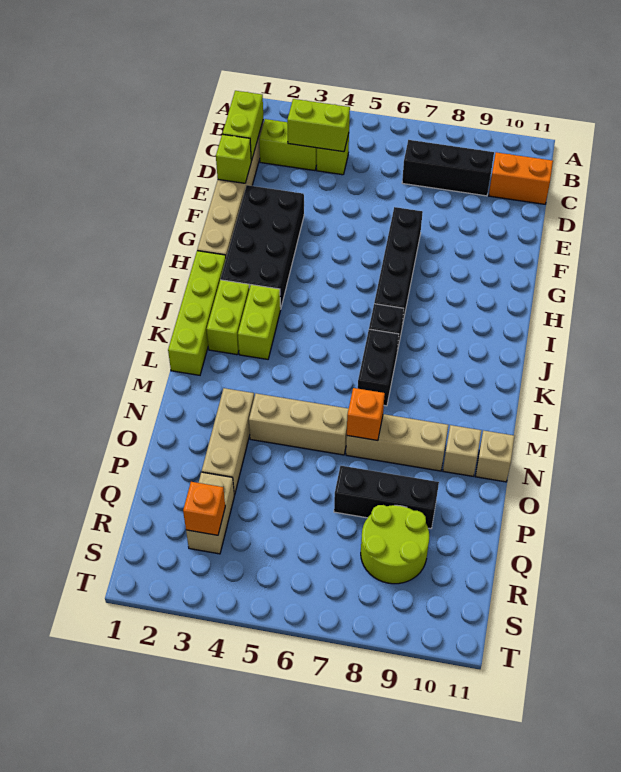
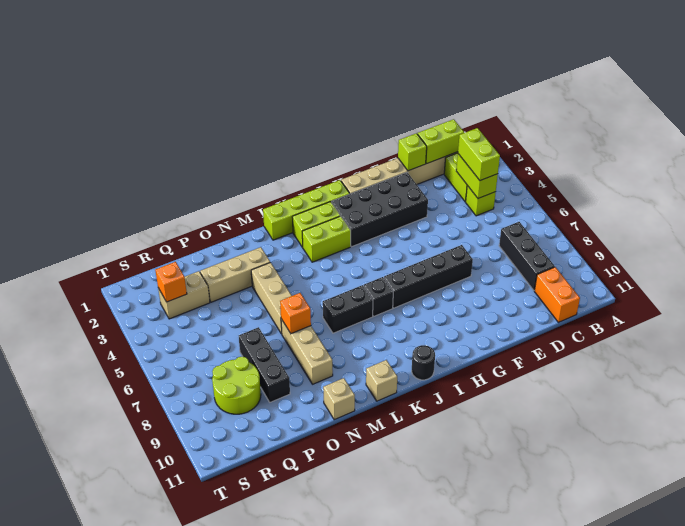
none -> lime brick C3:C4 level 3
none -> black round brick J11 level 1
tan brick N10 level 1 -> tan brick L11 level 1

